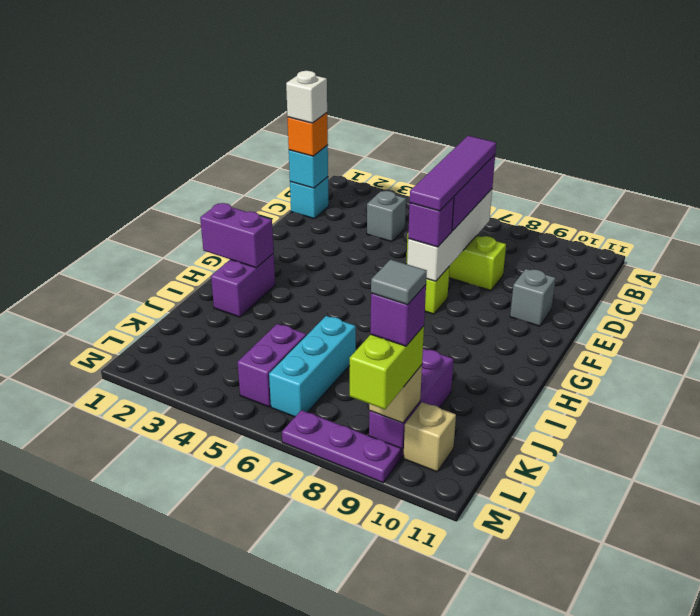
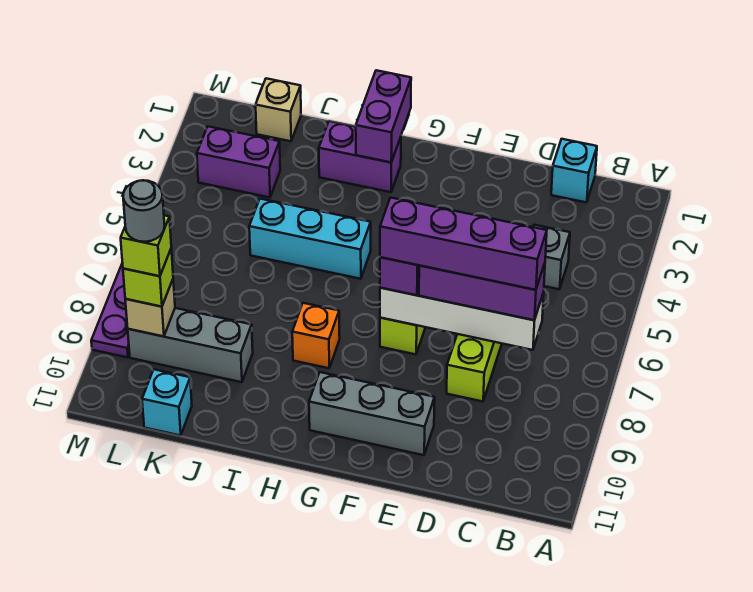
cyan brick C1 level 2 -> cyan brick K11 level 1
orange brick C1 level 3 -> orange brick H8 level 1
white brick C1 level 4 -> none
purple tile C7:F7 level 4 -> purple brick C7:F7 level 4
grey brick E10 level 1 -> grey brick E10:G10 level 1
cyan brick J6:L6 level 1 -> cyan brick H5:J5 level 1
purple brick J9:L9 level 1 -> grey brick J9:L9 level 1
purple brick K5:L5 level 1 -> purple brick K3:L3 level 1
lime brick L9:M9 level 3 -> lime brick L9 level 3
purple brick L9 level 4 -> lime brick L9 level 4
grey tile L9 level 5 -> grey round brick L9 level 5
tan brick L10 level 1 -> tan brick K1 level 1

